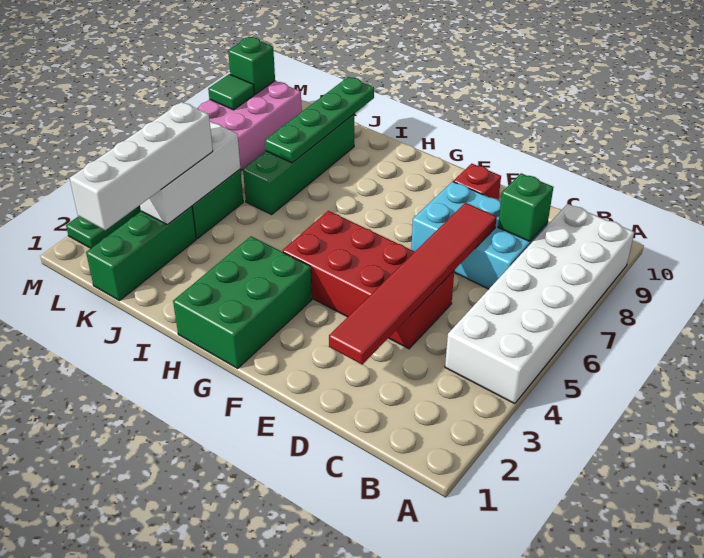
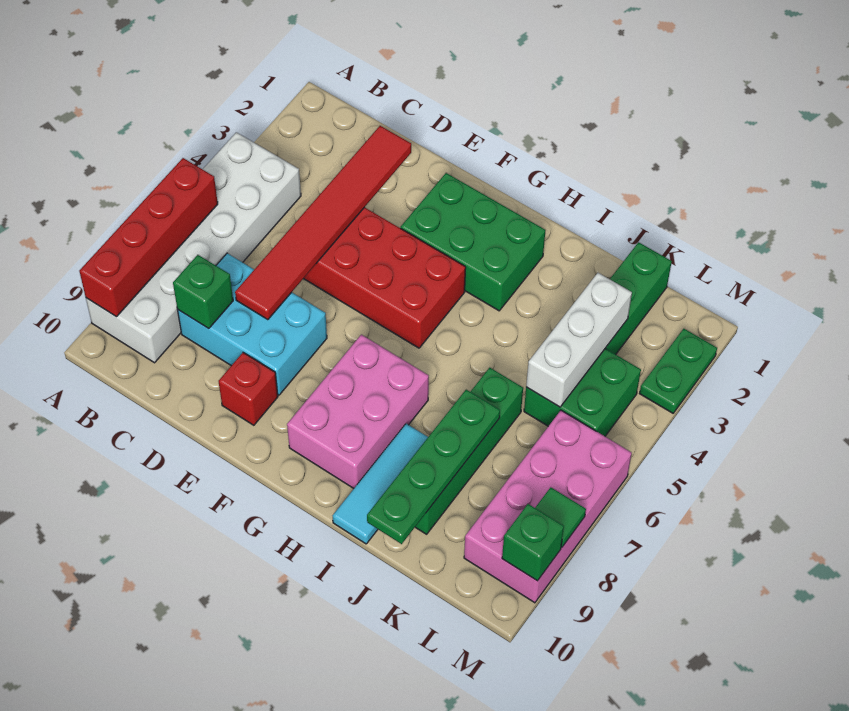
none -> red brick A6:A9 level 2
green brick G1:H3 level 1 -> green brick F2:H3 level 1
none -> pink brick G7:H9 level 1
none -> cyan tile I8:I10 level 1
white brick K1:K4 level 3 -> none

